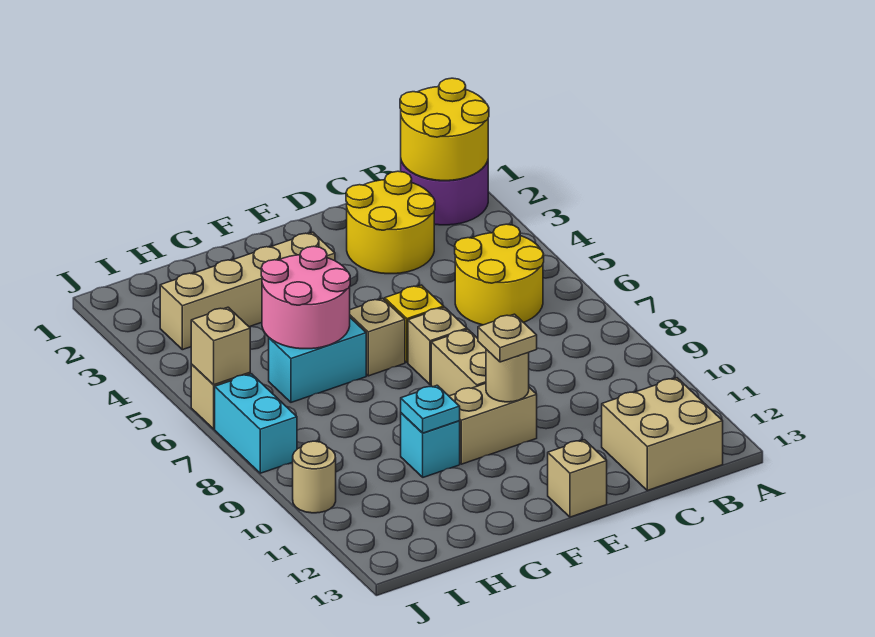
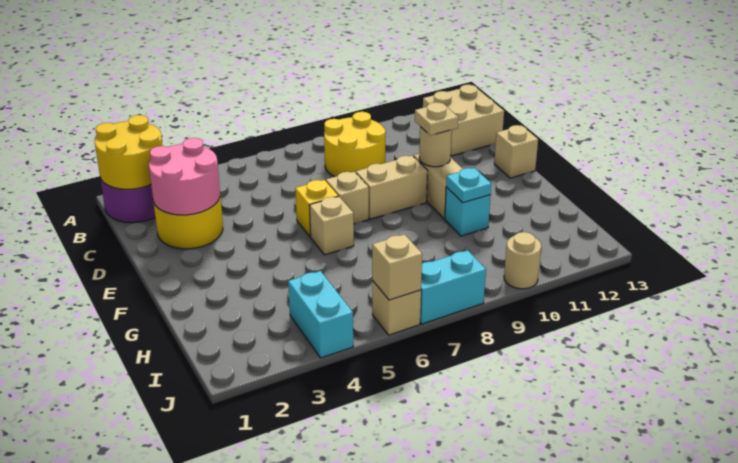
yellow round brick B5:C6 level 1 -> yellow round brick B8:C9 level 1
tan brick F3:I3 level 1 -> none
pink round brick G5:H6 level 2 -> pink round brick C2:D3 level 2
cyan brick G6:H6 level 1 -> cyan brick I4:J4 level 1

